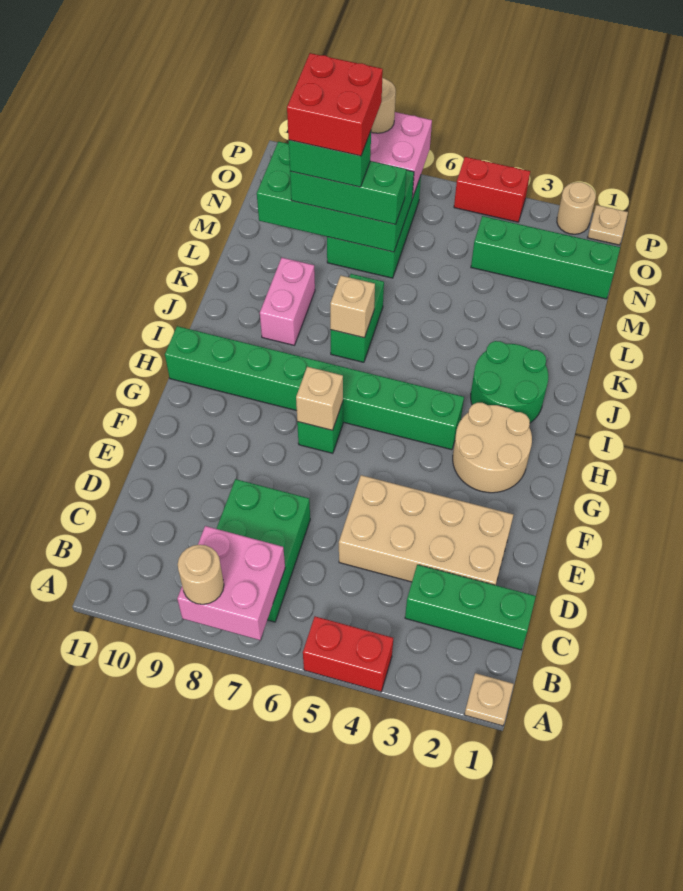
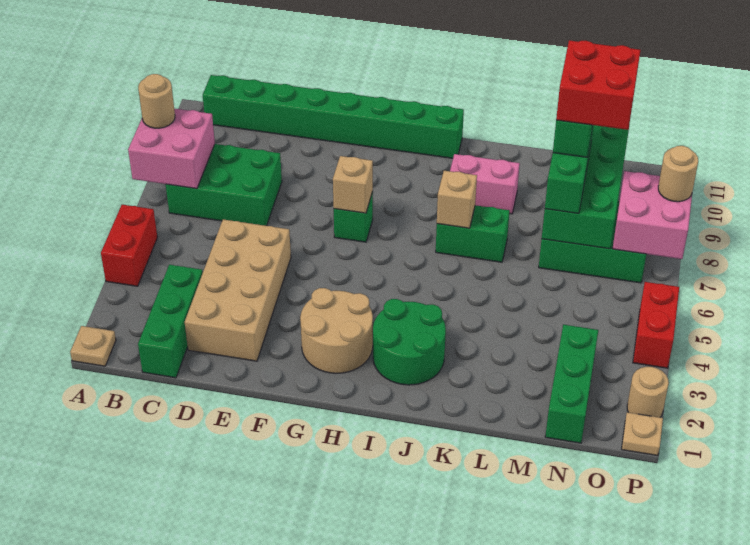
green brick H4:H11 level 1 -> green brick B11:I11 level 1
green brick N1:N4 level 1 -> green brick N1:N3 level 1

